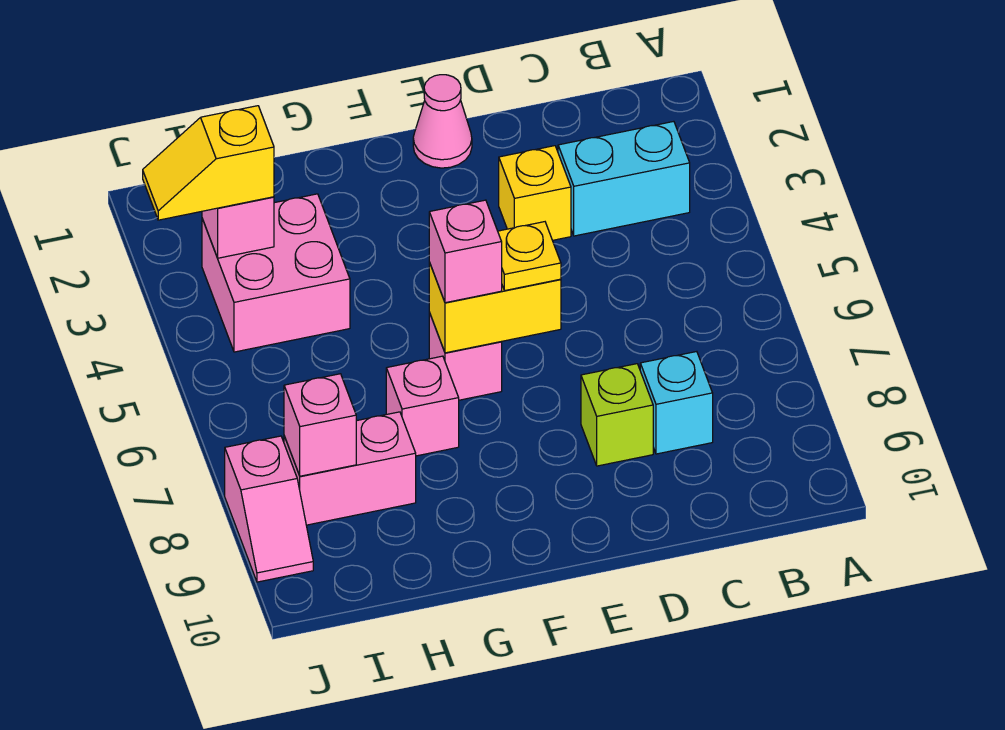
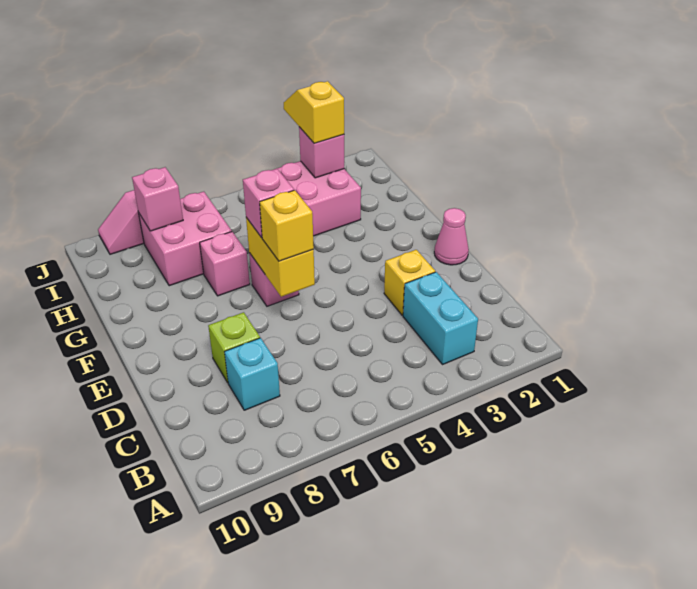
yellow plate E6 level 3 -> yellow brick E6 level 3
pink brick H8:I8 level 1 -> pink brick H7:I8 level 1

